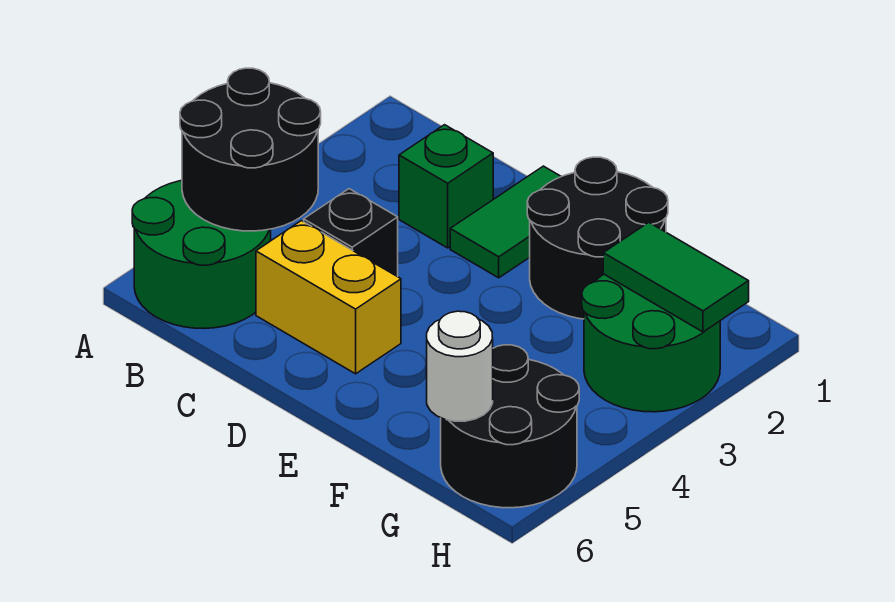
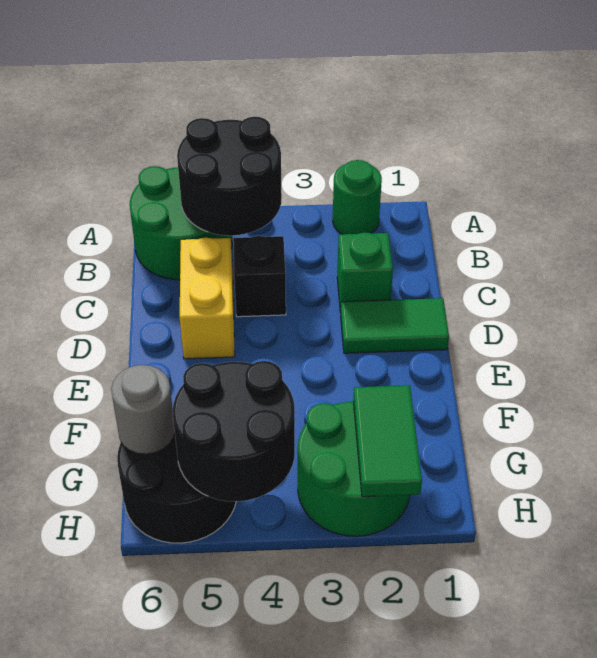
none -> green round brick A2 level 1
black round brick E1:F2 level 1 -> black round brick G4:H5 level 2
white round brick G6 level 2 -> grey round brick G6 level 2

